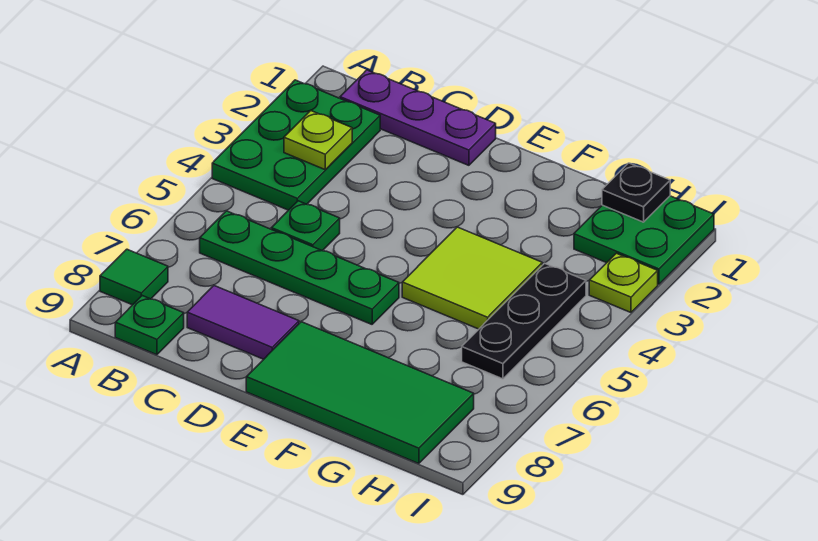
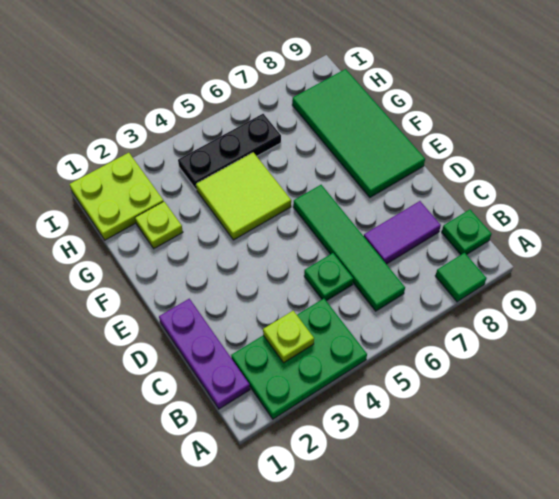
green plate B6:E6 level 1 -> green tile B6:E6 level 1
purple tile C8:D8 level 1 -> purple tile C7:C8 level 1
green plate H1:I2 level 1 -> lime plate H1:I2 level 1
black plate H1 level 2 -> none
lime plate I3 level 1 -> lime plate G2 level 1

